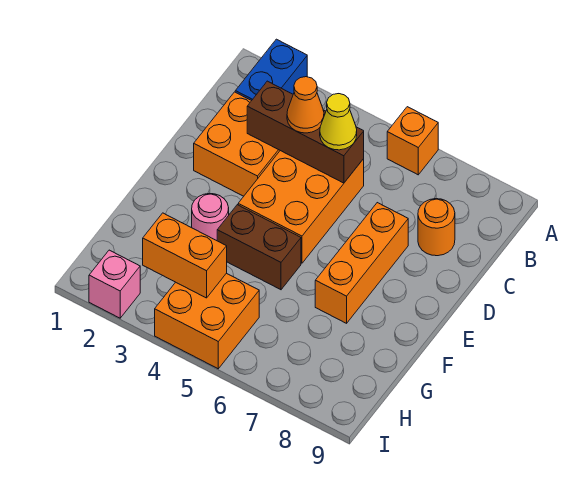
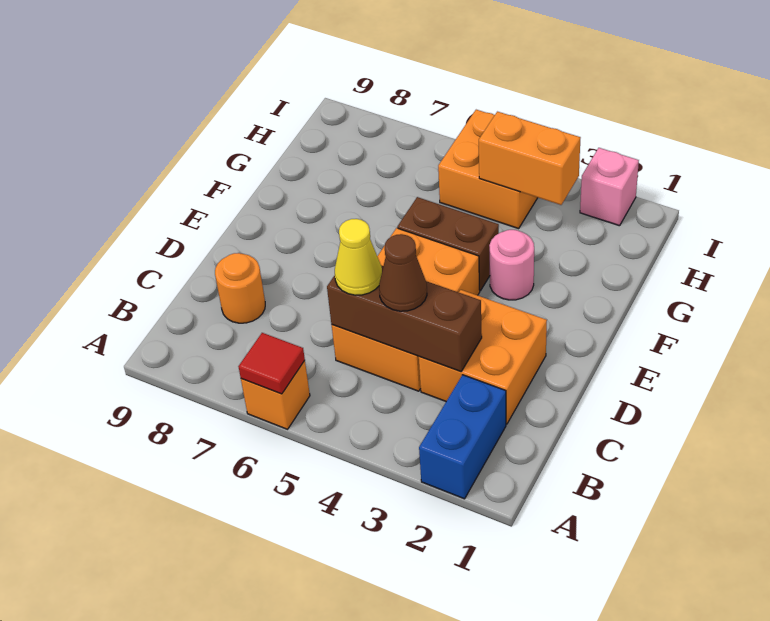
none -> red tile A6 level 2
orange cone C4 level 3 -> brown cone C4 level 3
orange brick D7:F7 level 1 -> none

